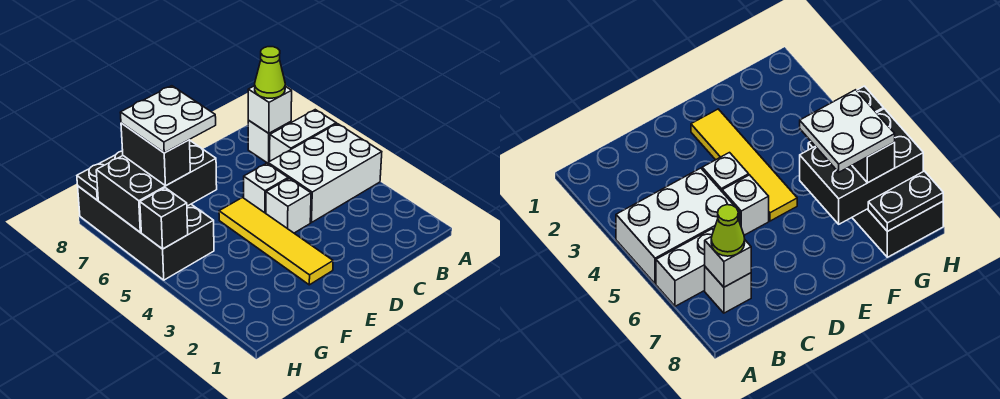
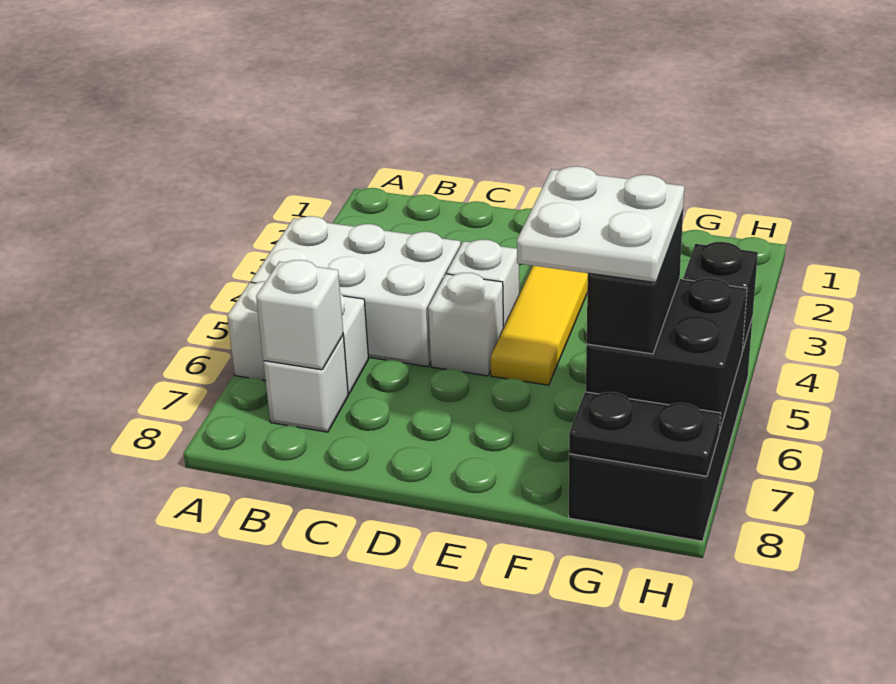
lime cone B7 level 3 -> none
black brick F6:H7 level 2 -> black brick G6:H7 level 2

